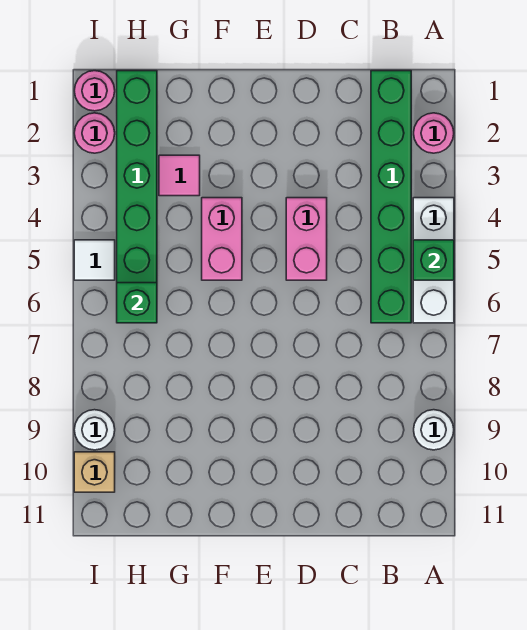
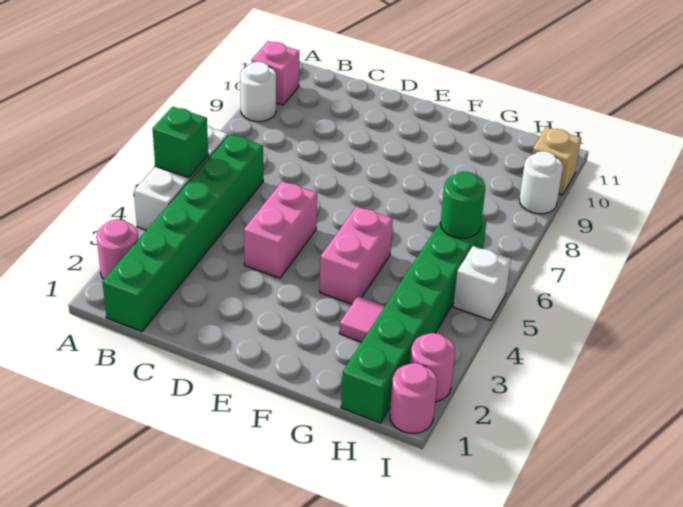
none -> pink brick A10 level 1
green brick H6 level 2 -> green round brick H6 level 2
white tile I5 level 1 -> white brick I5 level 1

